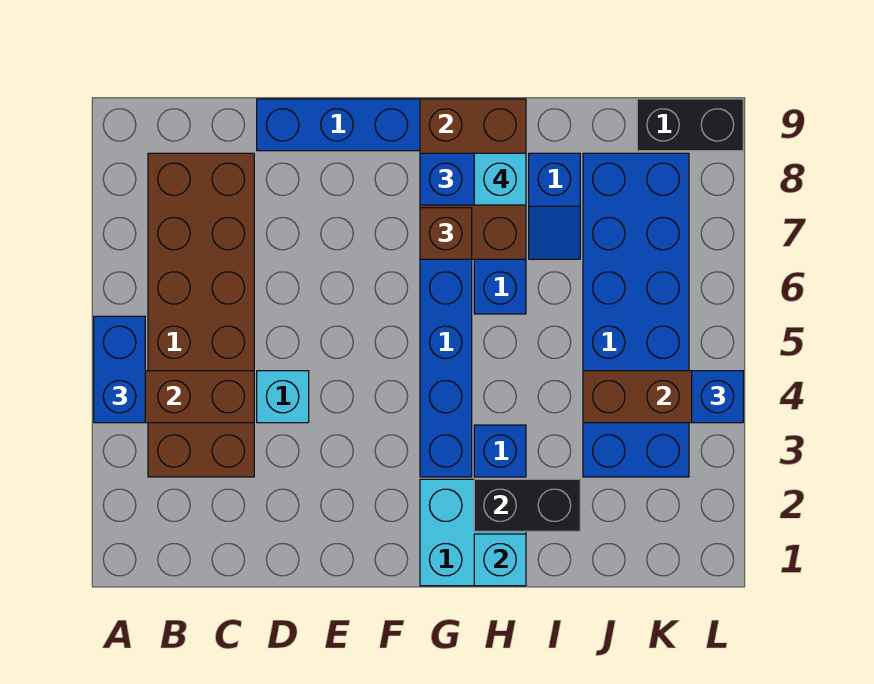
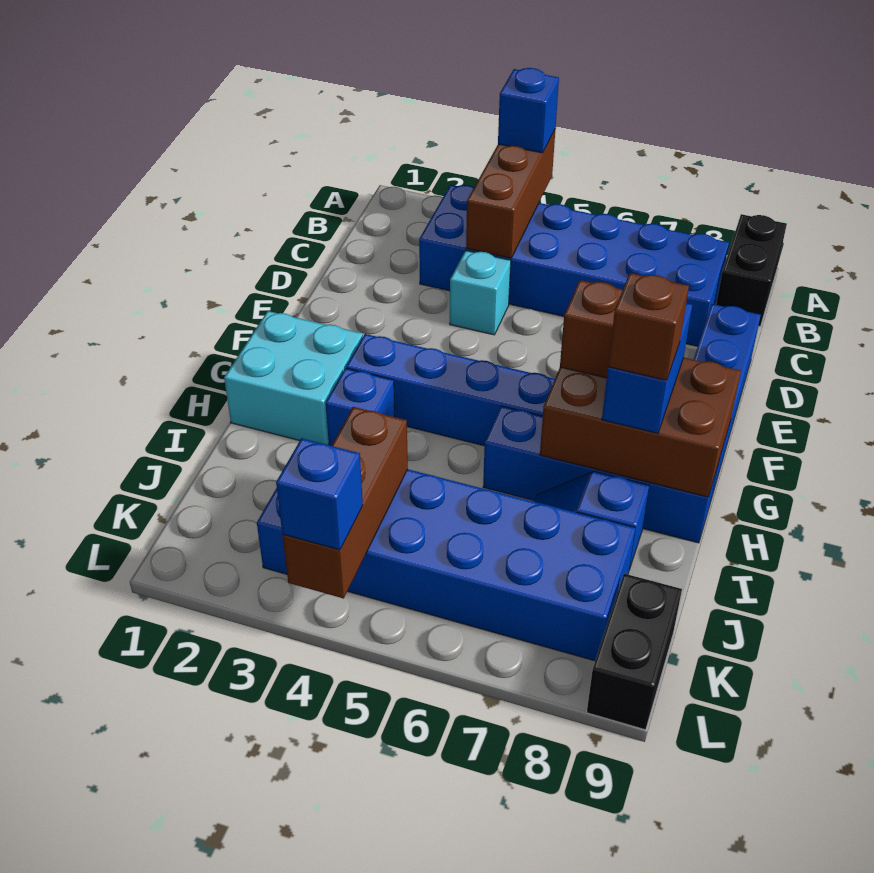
blue brick A4:A5 level 3 -> blue brick A4 level 3
brown brick B3:C8 level 1 -> blue brick B3:C8 level 1
cyan brick H1 level 2 -> none
black brick H2:I2 level 2 -> black brick A9:B9 level 1
cyan brick H8 level 4 -> brown brick H8 level 4

